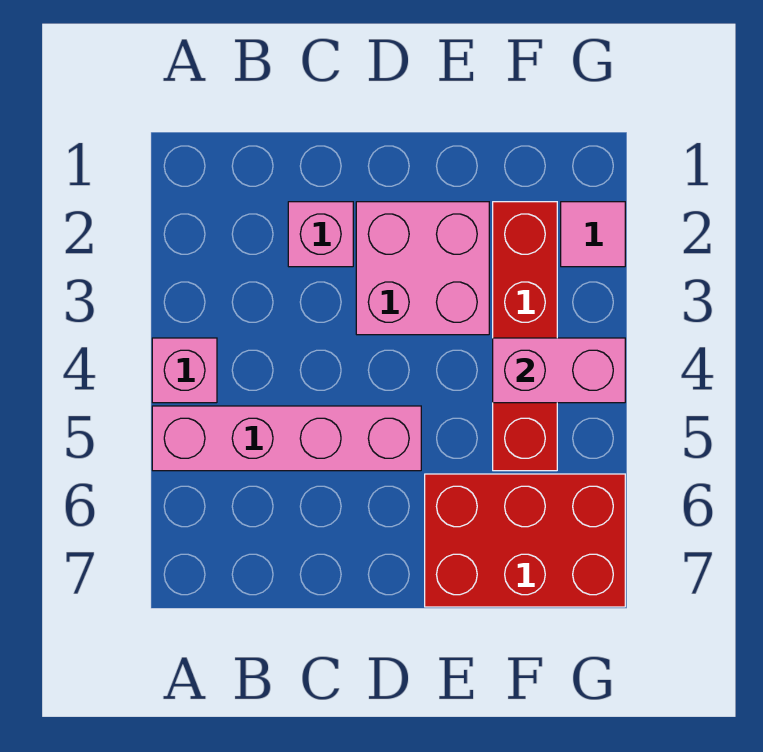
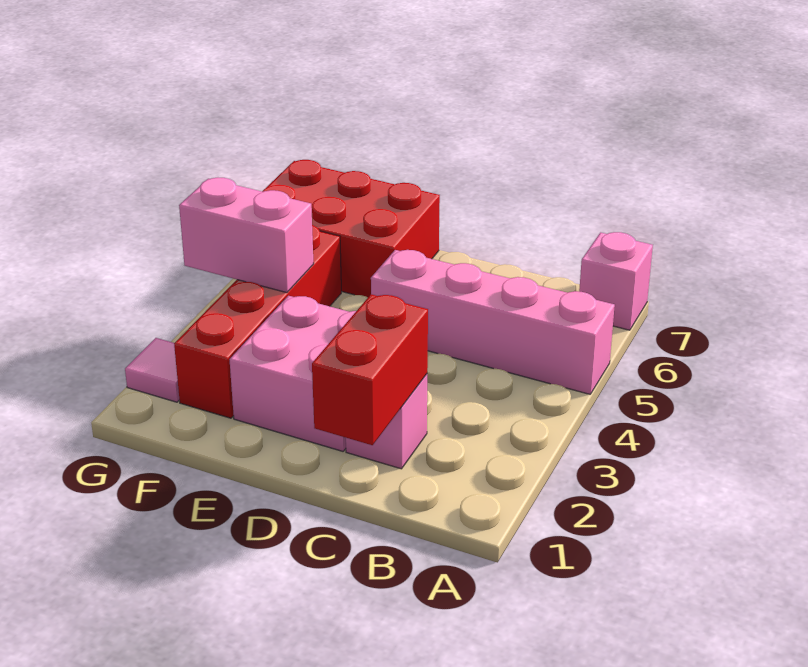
pink brick A4 level 1 -> pink brick A7 level 1
none -> red brick C1:C2 level 2

